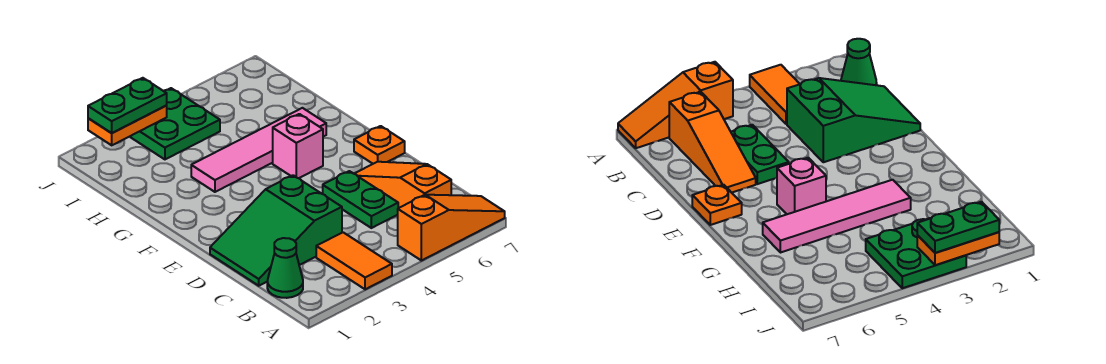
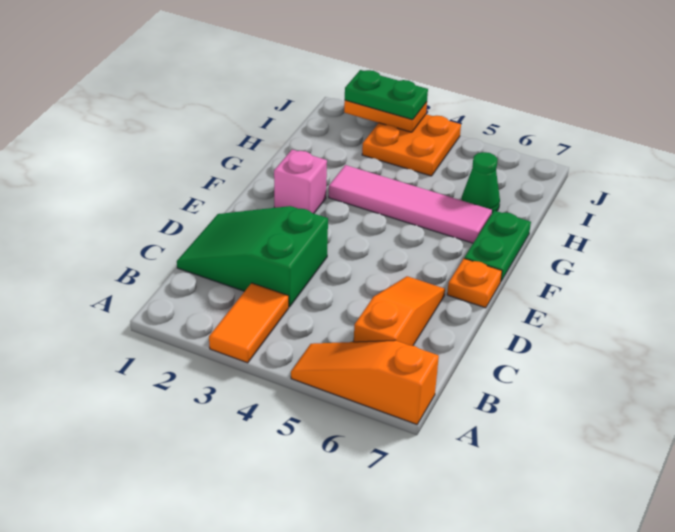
orange slope A5:A7 level 1 top 5 -> orange slope A5:A7 level 1 top 7
green cone B1 level 1 -> green cone H6 level 1
green plate C5:D5 level 1 -> green plate F7:G7 level 1
pink brick F5 level 1 -> pink brick F2 level 1
green plate I3:J4 level 1 -> orange plate I3:J4 level 1

